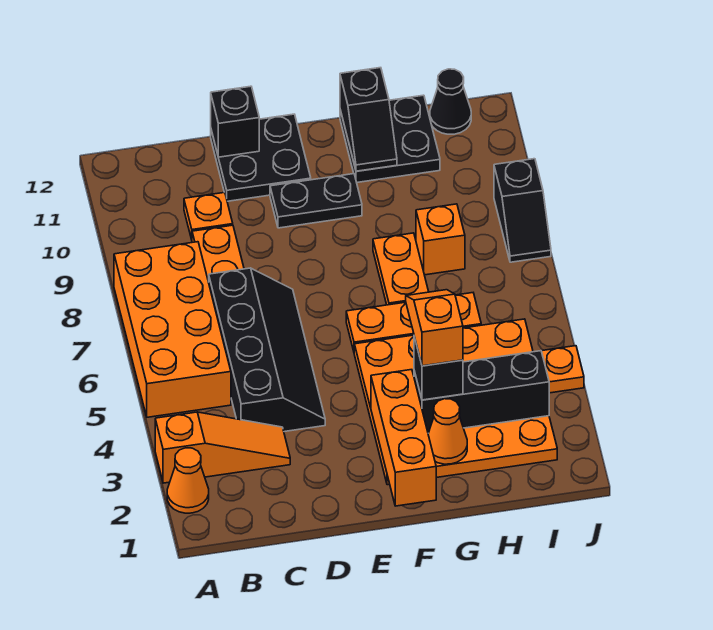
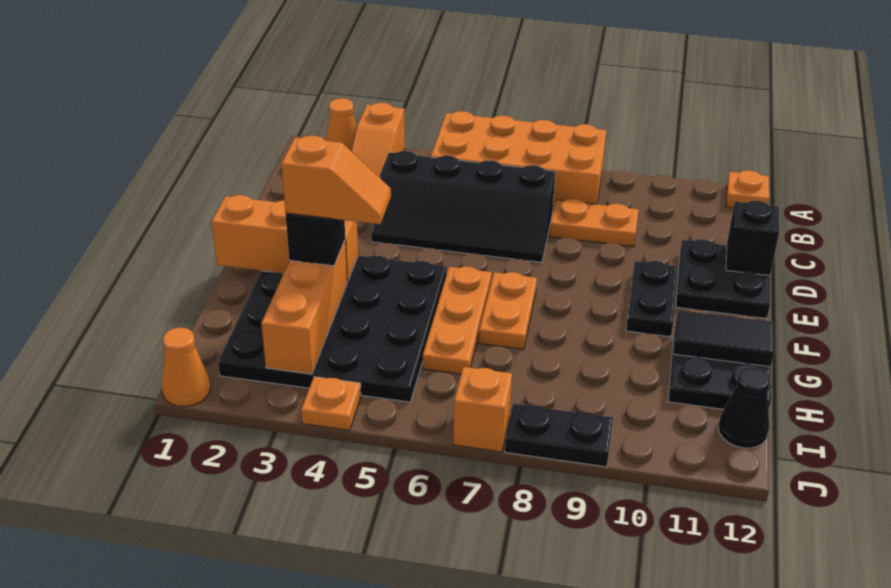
orange plate C10 level 1 -> orange plate A12 level 1
orange plate F2:I5 level 1 -> black plate F2:I5 level 1
orange cone G2 level 2 -> orange cone J1 level 1
black brick G3:I3 level 2 -> orange brick G3:I3 level 2
orange plate G7:G8 level 1 -> orange plate F7:G7 level 1
black slope G11:G12 level 2 top 12 -> black tile G11:G12 level 2
orange brick H8 level 1 -> orange brick J7 level 1
black slope J8:J9 level 1 top 9 -> black plate J8:J9 level 1

